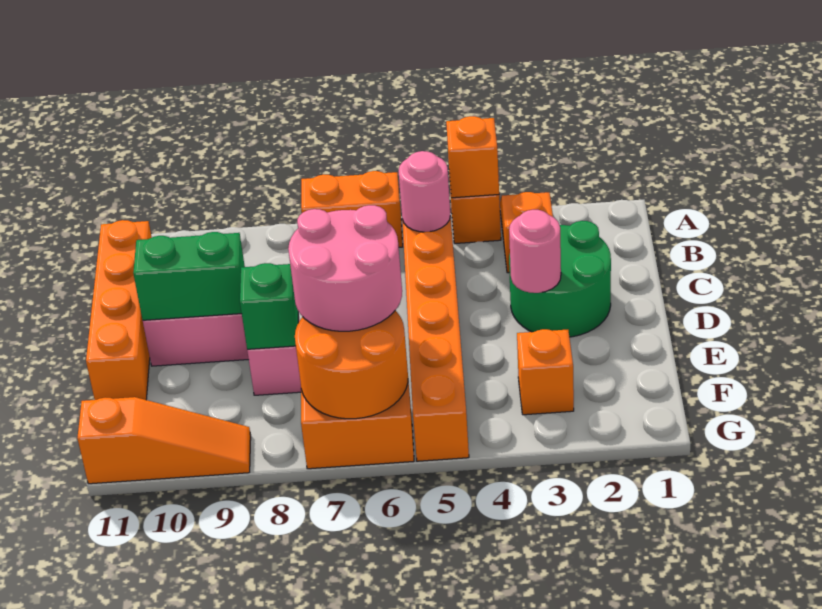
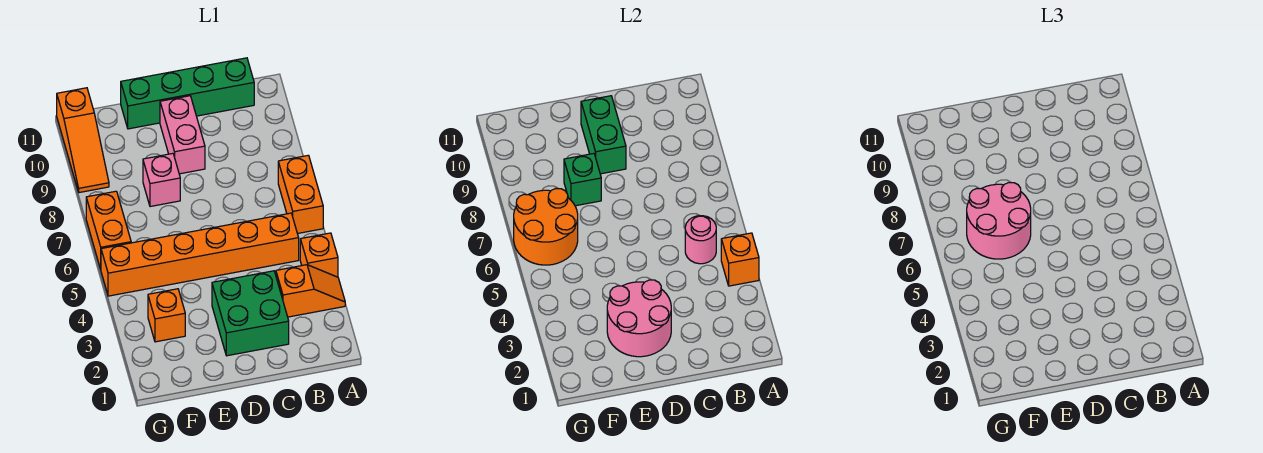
orange brick B11:E11 level 1 -> green brick B11:E11 level 1
green round brick C2:D3 level 1 -> green brick C2:D3 level 1
pink round brick D3 level 2 -> pink round brick D2:E3 level 2

